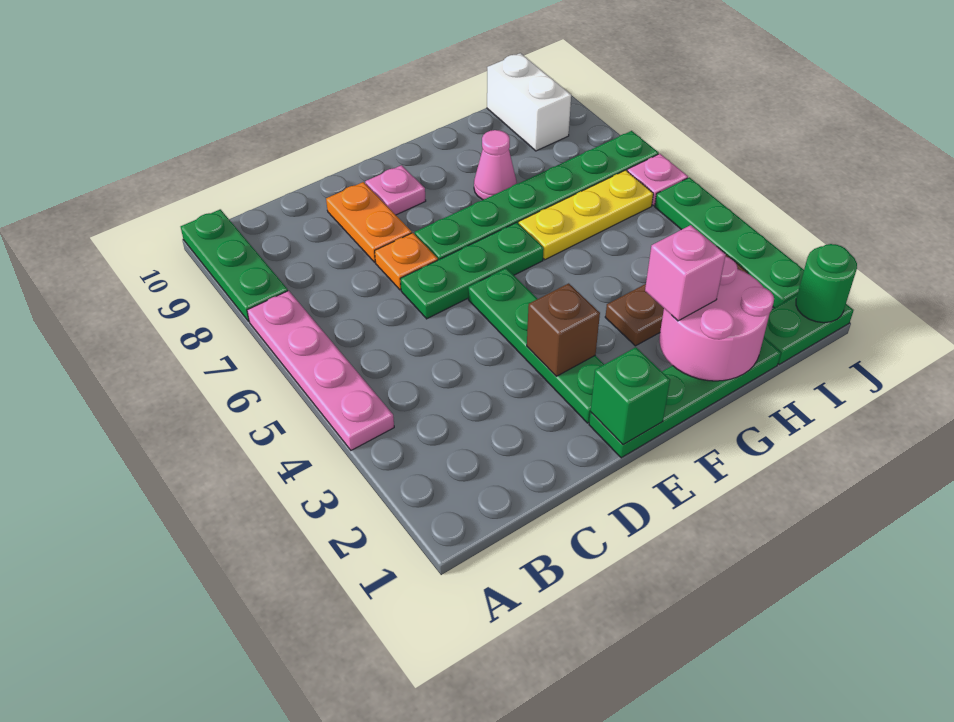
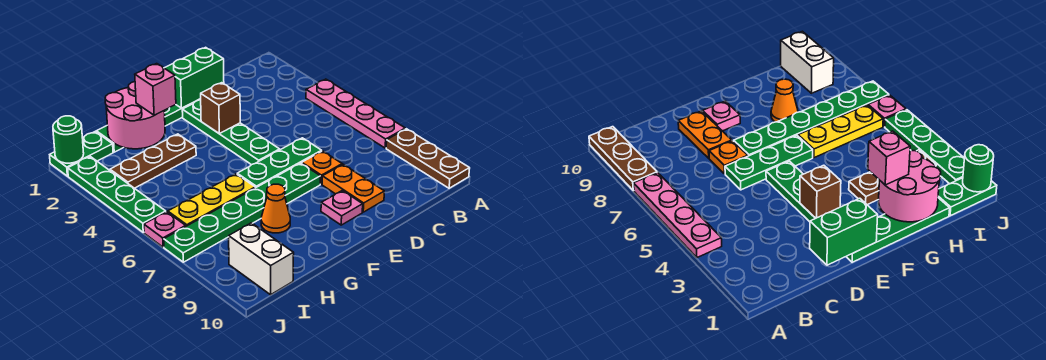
green plate A8:A10 level 1 -> brown plate A8:A10 level 1
green brick E1 level 2 -> green brick D1:E1 level 2
pink cone G8 level 1 -> orange cone G8 level 1

